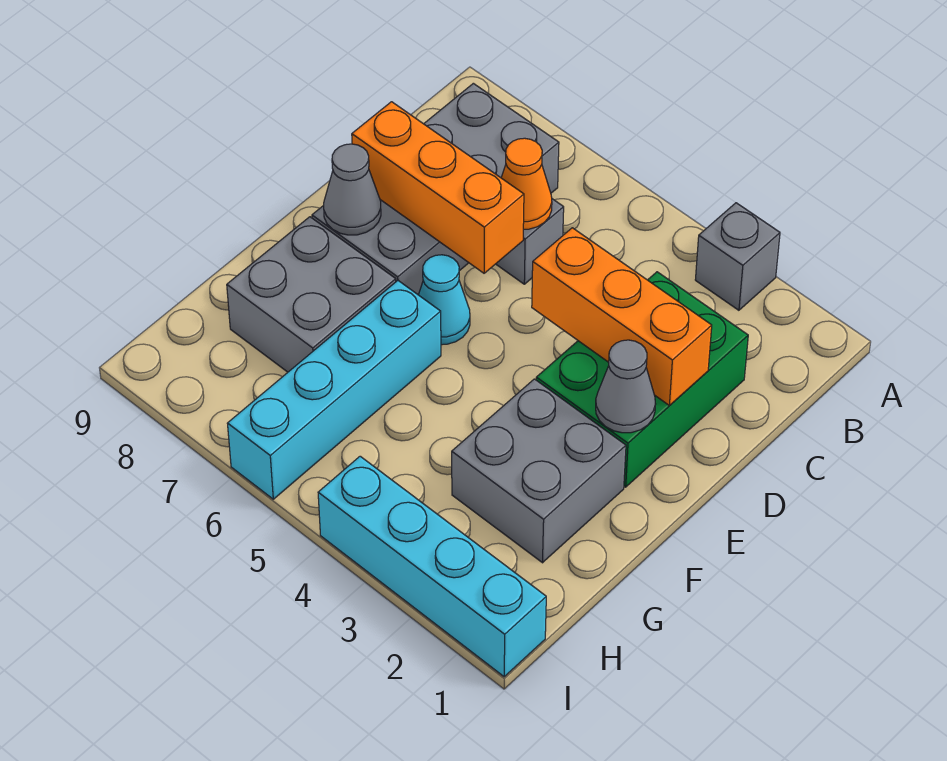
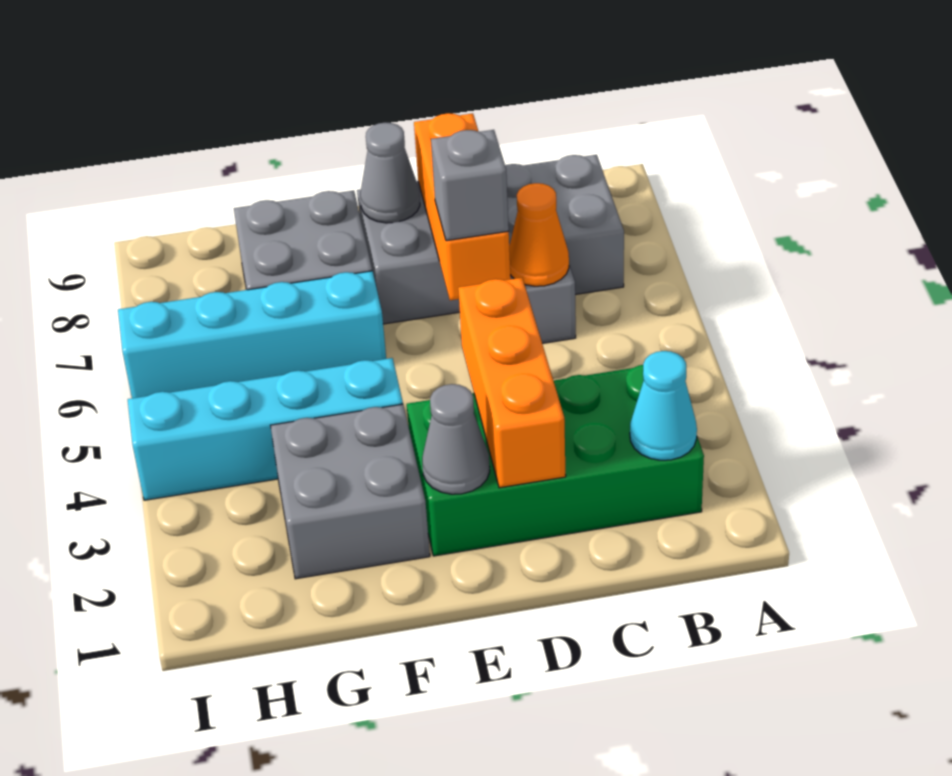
grey brick A3 level 1 -> grey brick D6 level 3
green brick C2:E3 level 1 -> green brick B2:E3 level 1
cyan cone E6 level 1 -> cyan cone B2 level 2
cyan brick I1:I4 level 1 -> cyan brick F4:I4 level 1

